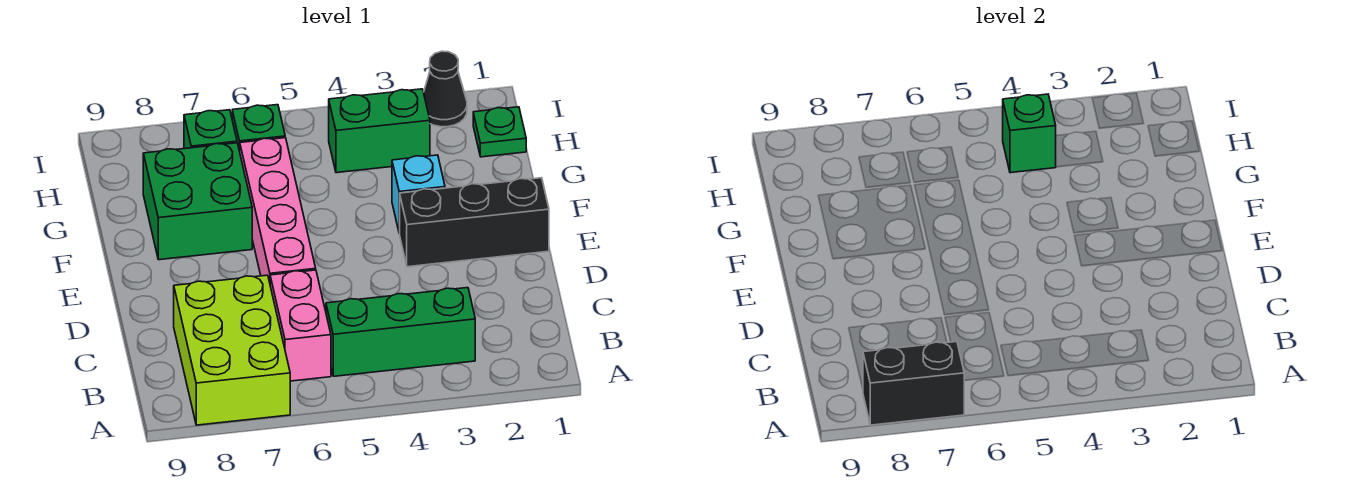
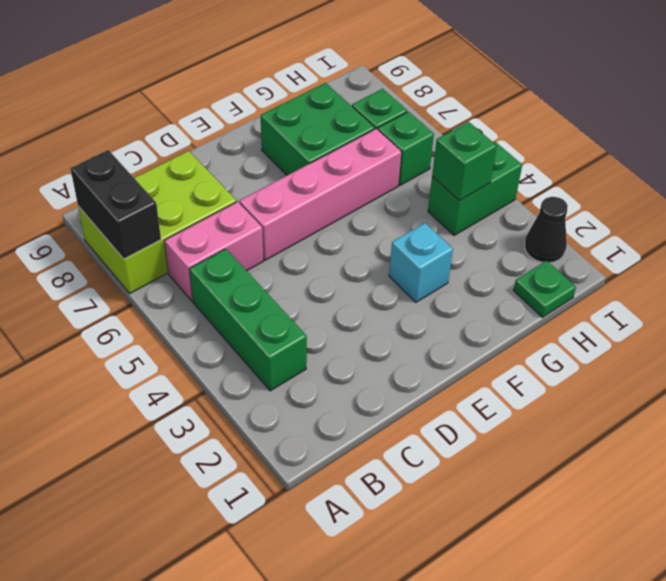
black brick E1:E3 level 1 -> none
green brick H3:H4 level 1 -> green brick H4:I4 level 1

